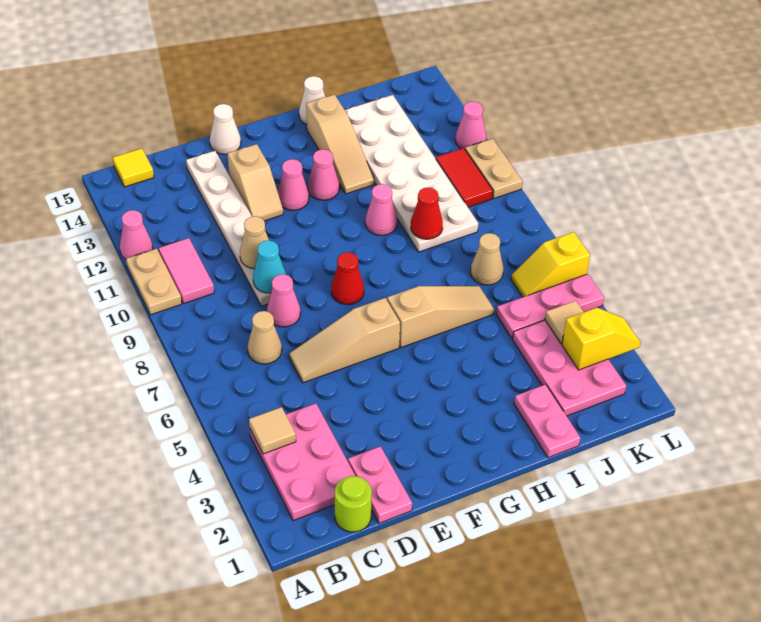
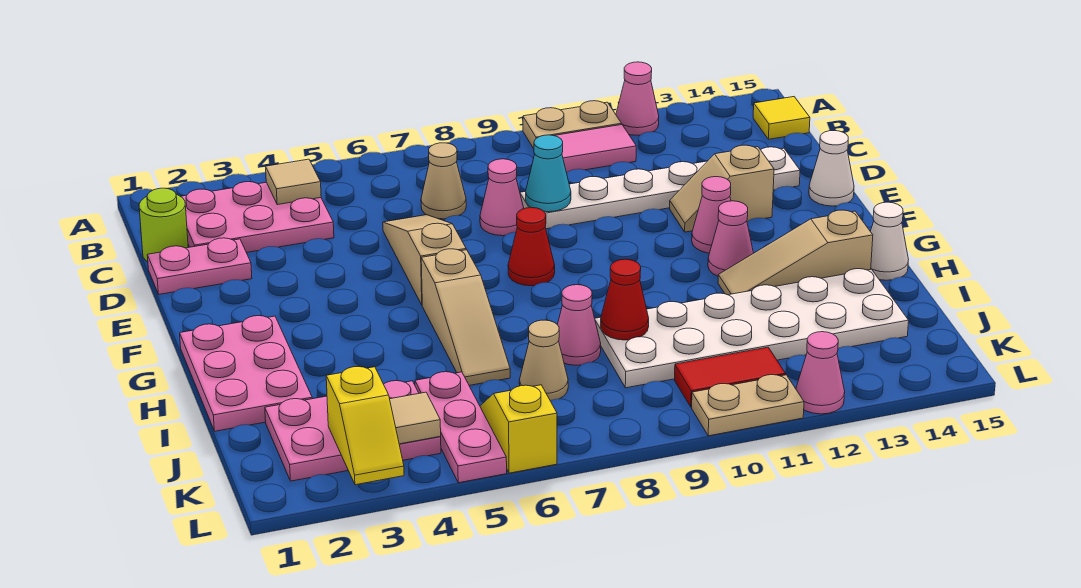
tan cone D10 level 2 -> none
pink cone H10 level 1 -> pink cone I8 level 1
pink plate I1:I2 level 1 -> pink plate G1:I2 level 1

